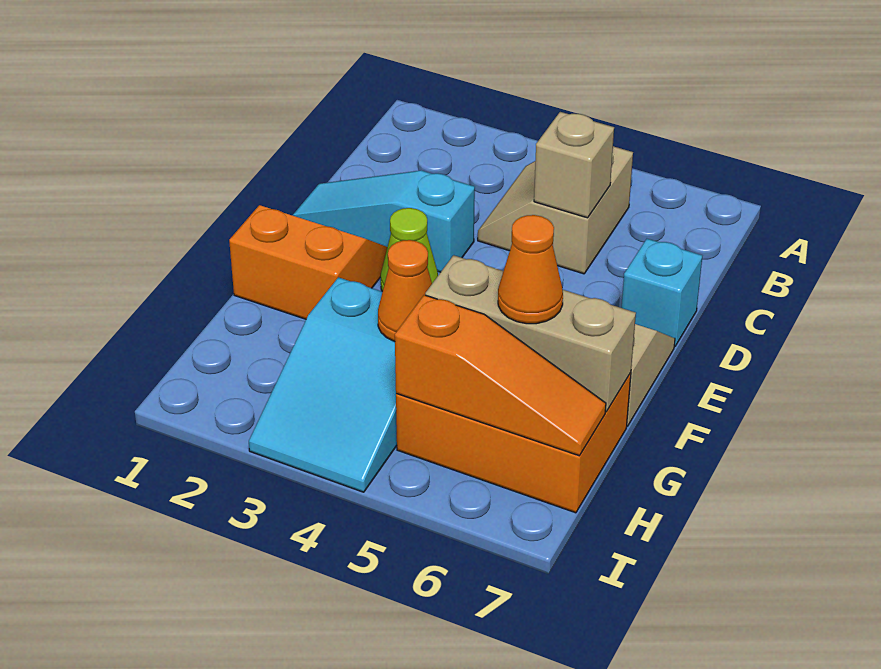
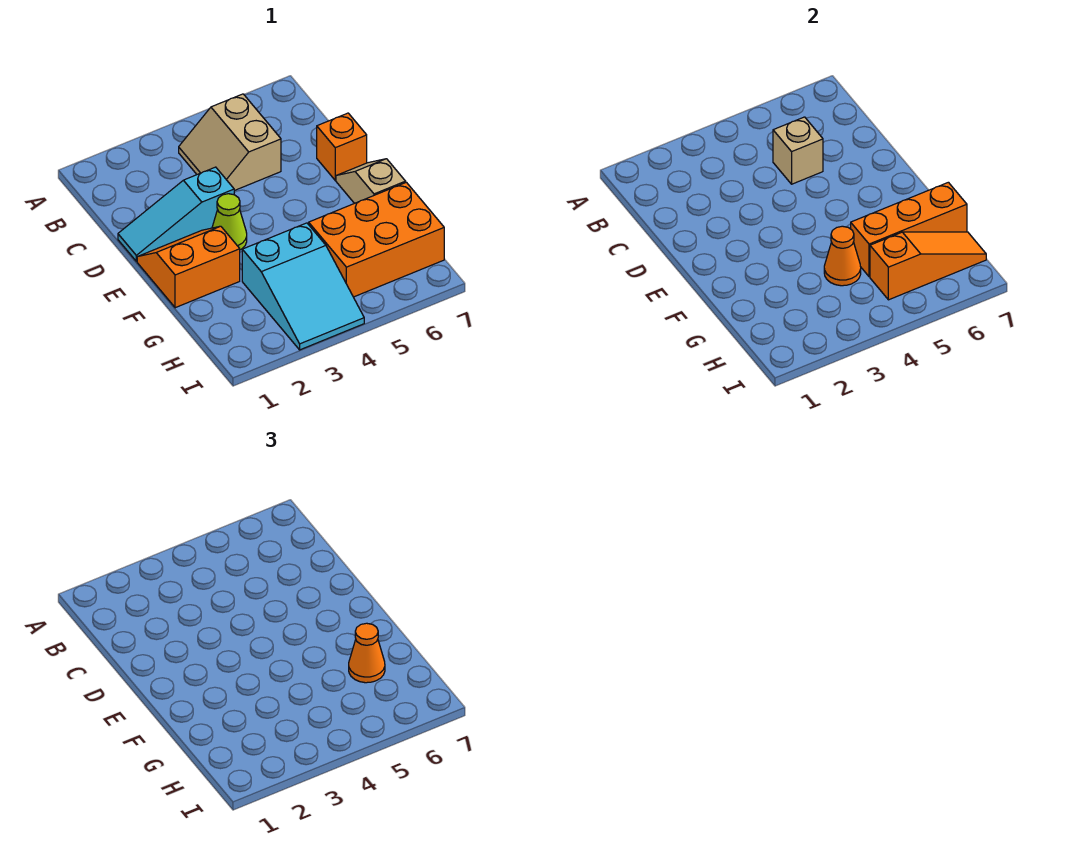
cyan brick D7 level 1 -> orange brick D7 level 1
tan brick G5:G7 level 2 -> orange brick G5:G7 level 2

